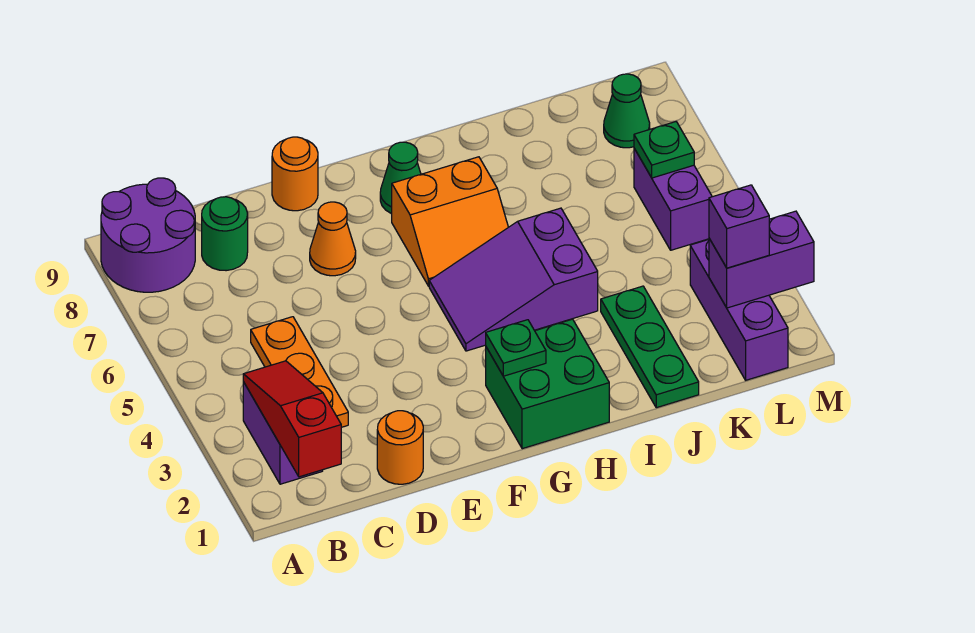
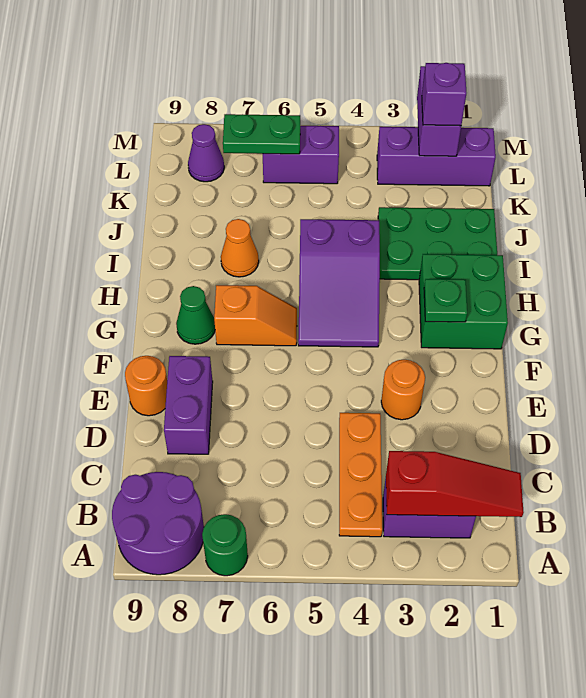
red slope B1:B3 level 2 top 1 -> red slope B1:B3 level 2 top 3
orange plate C3:C5 level 1 -> orange plate B4:D4 level 1
green round brick C8 level 1 -> green round brick A7 level 1
orange round brick D1 level 1 -> orange round brick E3 level 1
none -> purple brick D8:E8 level 1
orange cone E7 level 1 -> orange cone I7 level 1
orange slope G6:H7 level 1 top 7 -> orange slope G6:G7 level 1 top 7
green plate J1:J3 level 1 -> green plate I1:J3 level 1
green plate L6 level 2 -> green plate L6:L7 level 2
green cone L8 level 1 -> purple cone L8 level 1

